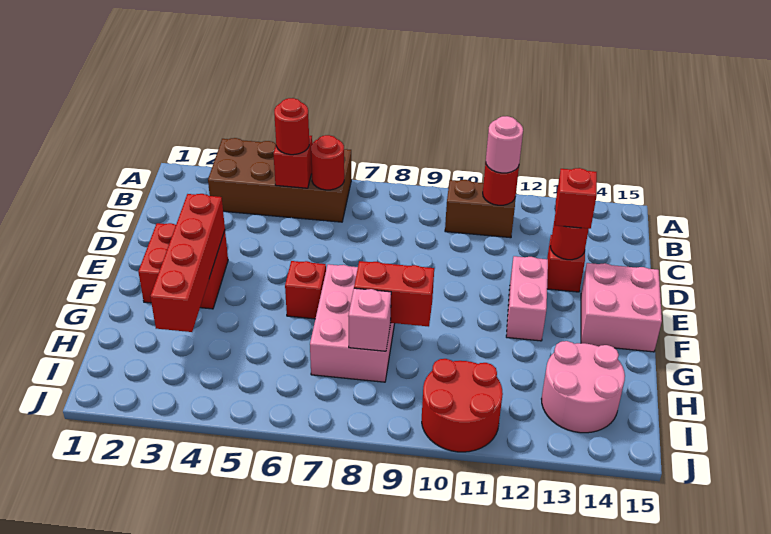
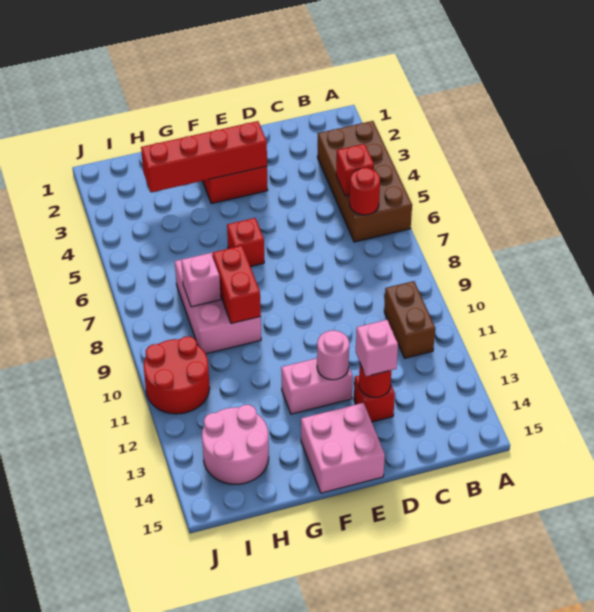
red round brick B5 level 3 -> none
red round brick B11 level 2 -> none
pink round brick B11 level 3 -> pink round brick E12 level 2
red brick D13 level 3 -> pink brick D13 level 3
pink brick F7:H8 level 1 -> pink brick G7:H9 level 1

